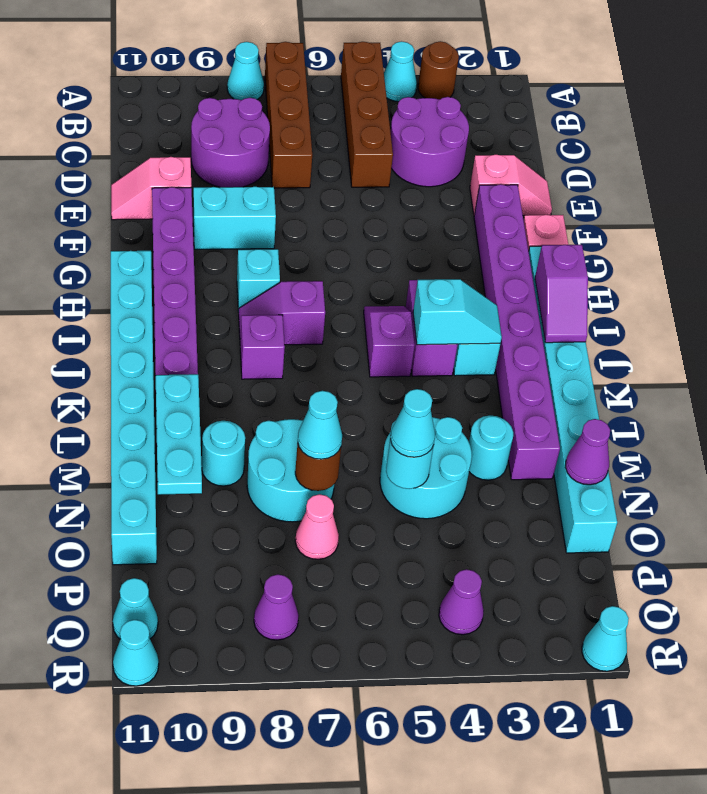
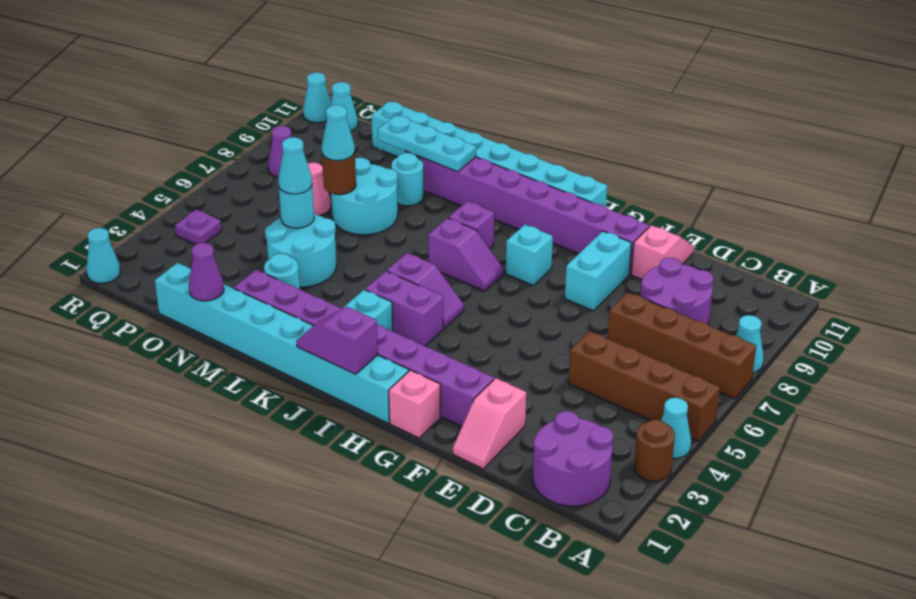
purple round brick C3:D4 level 1 -> purple round brick B1:C2 level 1
purple slope I7:I8 level 1 top 7 -> purple slope I7:J7 level 1 top J
cyan slope J3:J4 level 2 top 4 -> none
purple cone Q4 level 1 -> purple plate Q4 level 1

